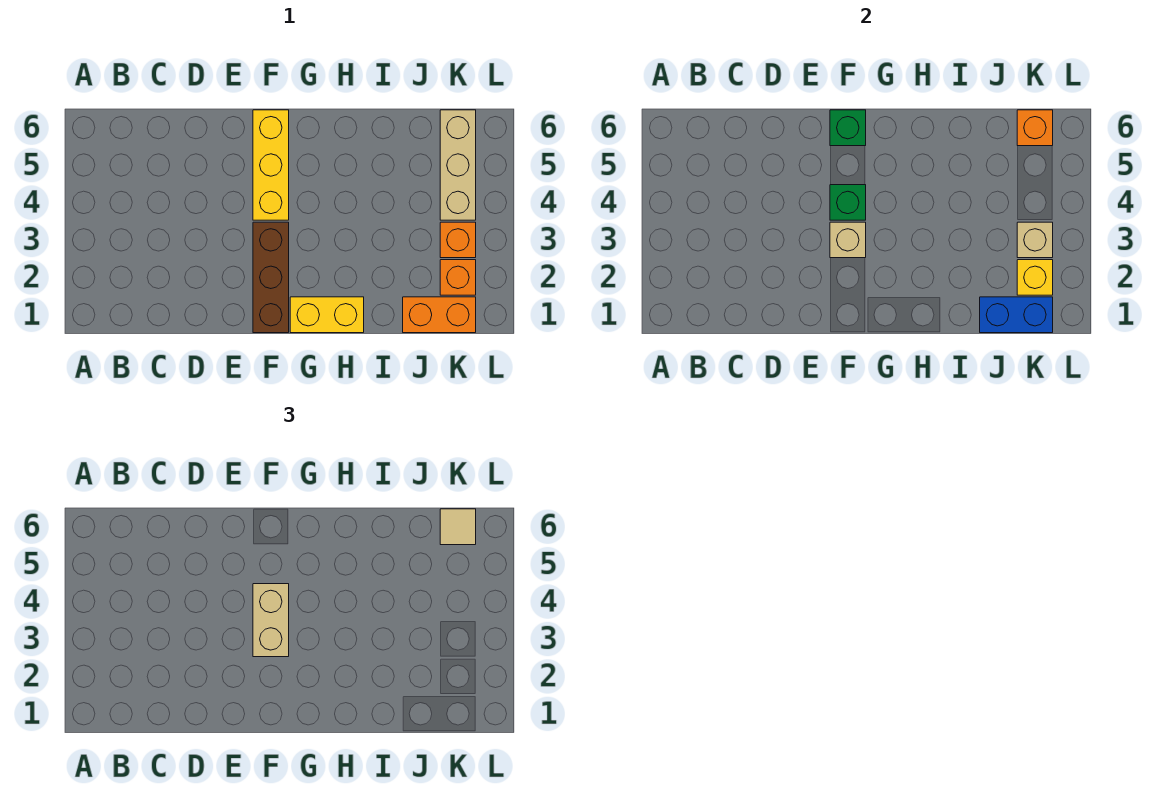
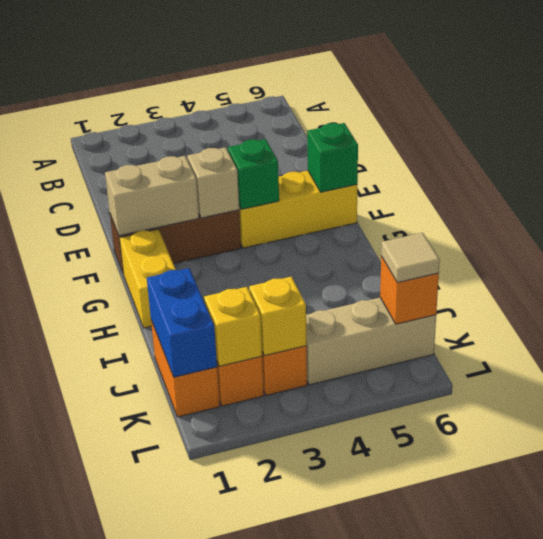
tan brick F3:F4 level 3 -> tan brick F1:F2 level 2
tan brick K3 level 2 -> yellow brick K3 level 2

